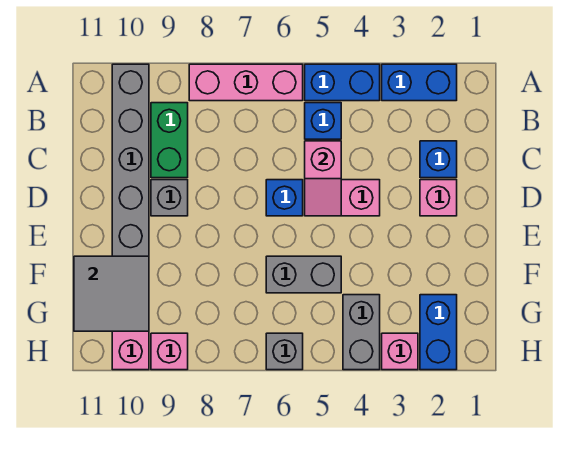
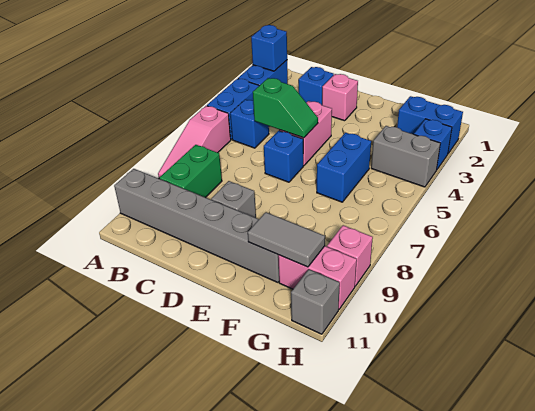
none -> blue brick A2 level 2
pink brick A6:A8 level 1 -> pink slope A6:A8 level 1 top 6
green brick B9:C9 level 1 -> green brick B8:B9 level 1
pink slope C5:D5 level 2 top C -> green slope C5:D5 level 2 top C
grey brick F5:F6 level 1 -> blue brick F5:F6 level 1
grey tile F10:G11 level 2 -> grey tile F10:G10 level 2
pink brick H3 level 1 -> blue brick H3 level 1
grey brick H6 level 1 -> grey brick H11 level 1

